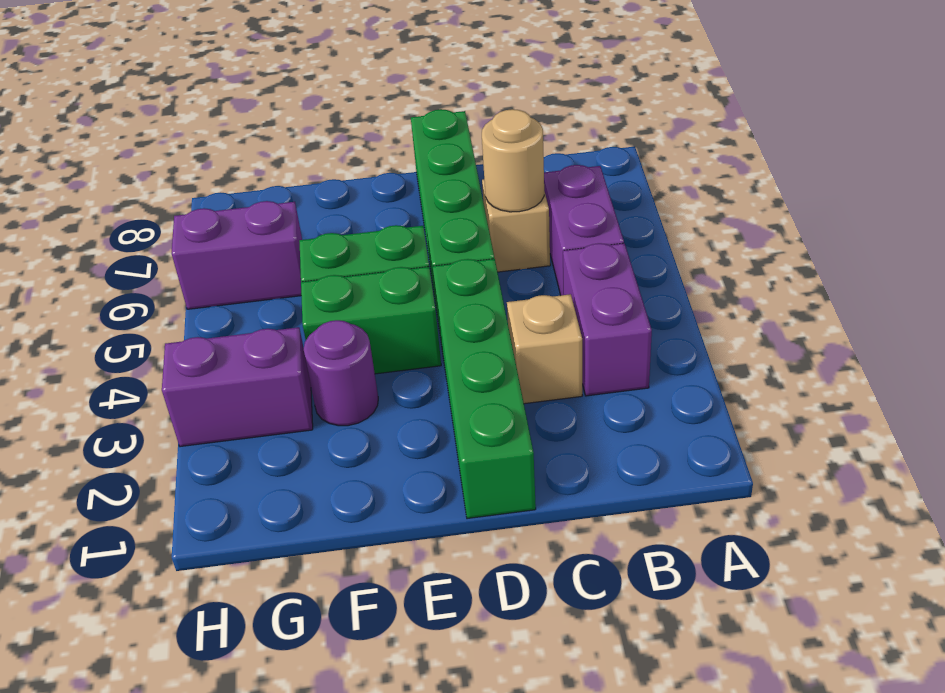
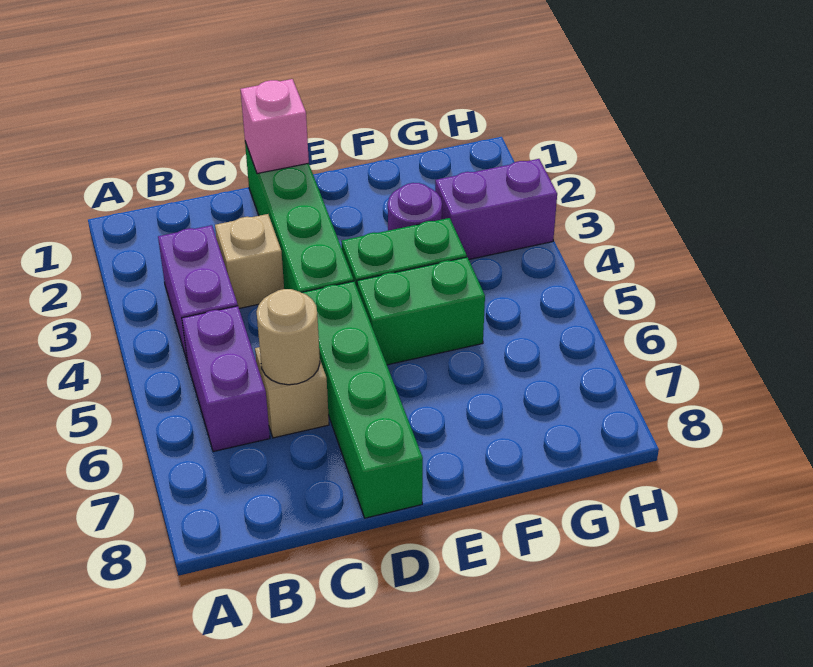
none -> pink brick D1 level 2
purple brick G6:H6 level 1 -> none

